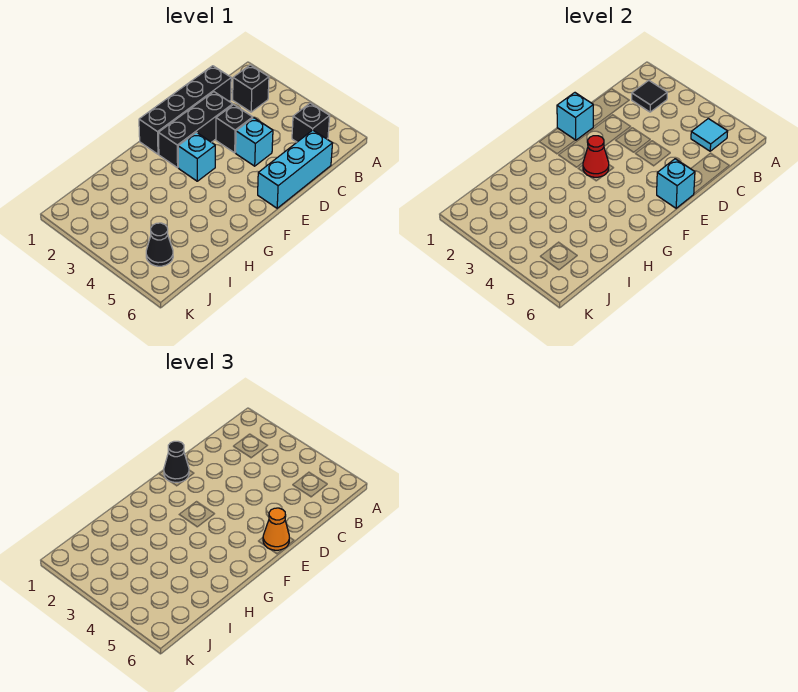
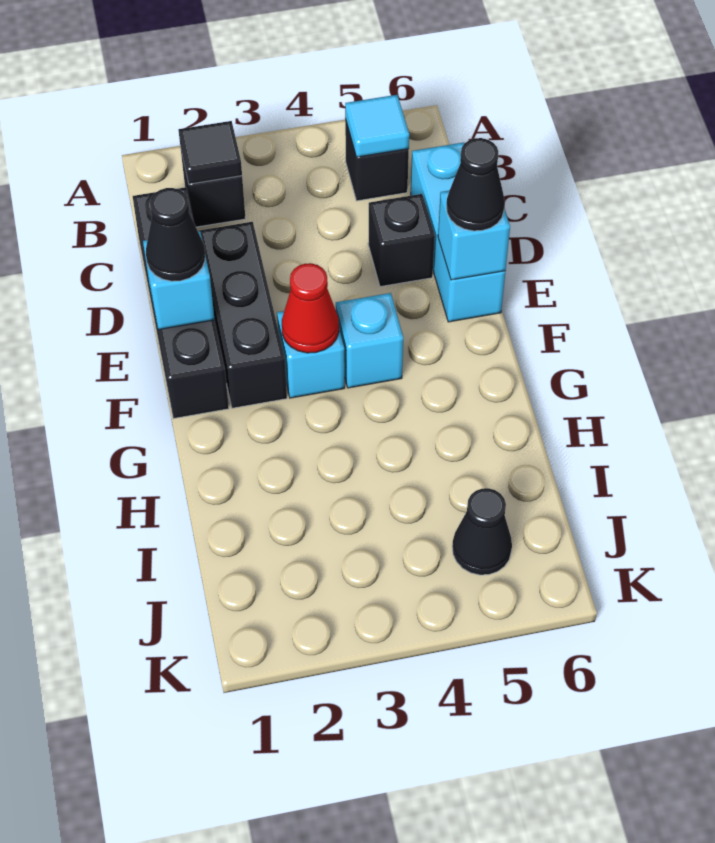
black brick D3 level 1 -> black brick D5 level 1
cyan brick D4 level 1 -> cyan brick F4 level 1
orange cone E6 level 3 -> black cone E6 level 3

